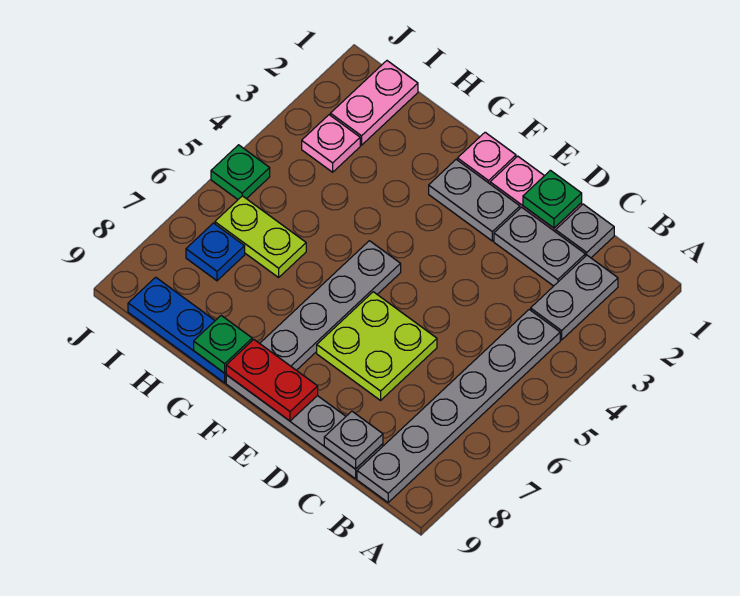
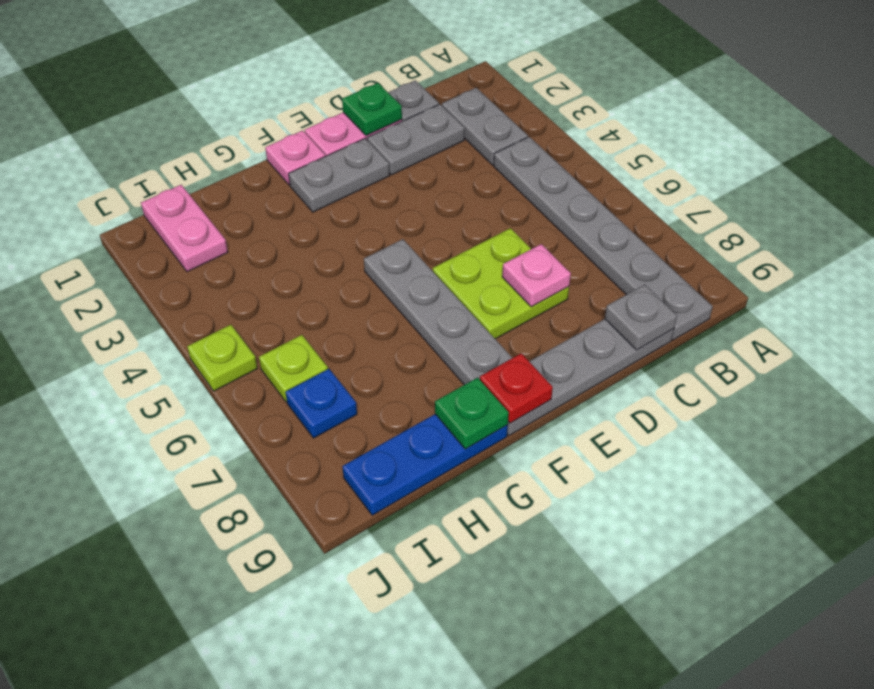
red plate E9:F9 level 2 -> red plate F9 level 2
lime plate H6:I6 level 1 -> lime plate I6 level 1
pink plate I3 level 1 -> pink plate D7 level 2
green plate J5 level 1 -> lime plate J5 level 1

